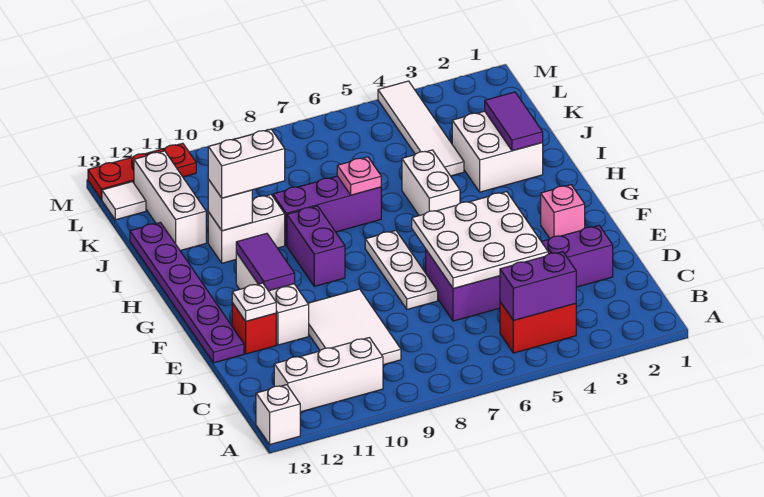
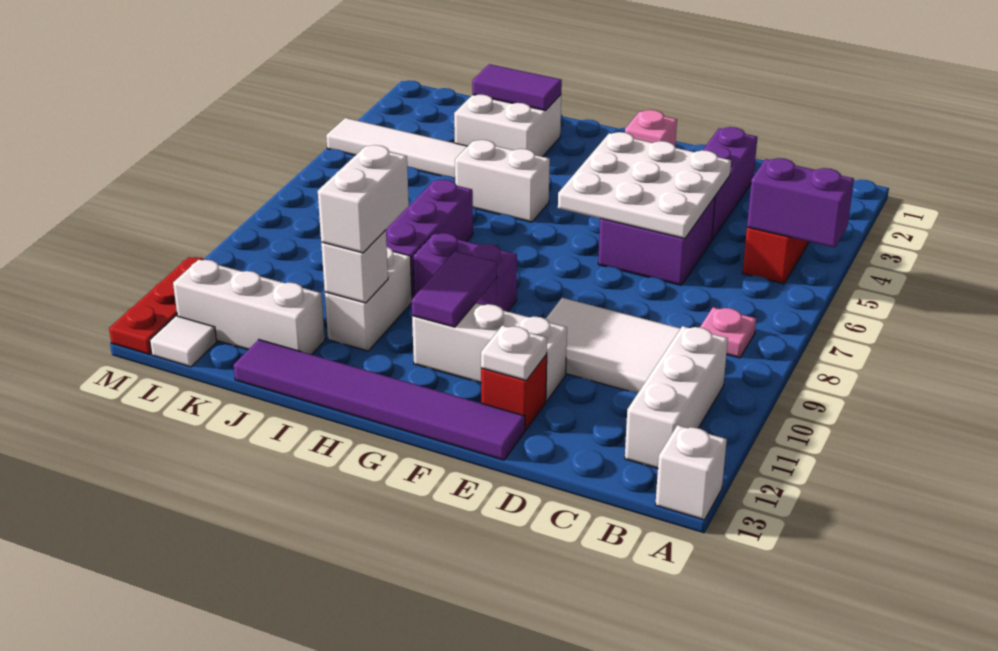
purple brick B4:B5 level 2 -> purple brick A5:B5 level 2
white plate E7:G7 level 1 -> none
purple plate E13:J13 level 1 -> purple tile E13:J13 level 1
purple tile F11:G11 level 2 -> purple tile G10:G11 level 2
pink plate I7 level 2 -> pink plate B8 level 1

